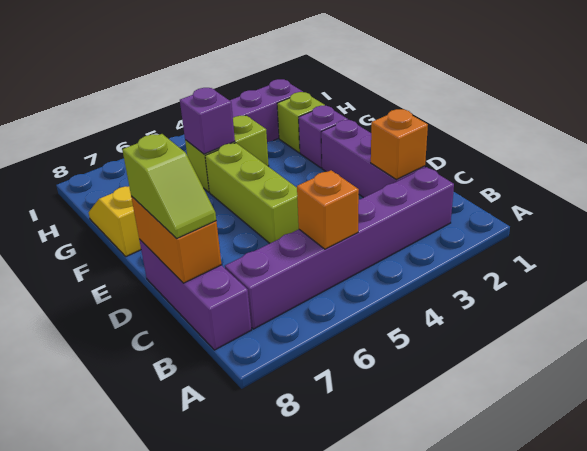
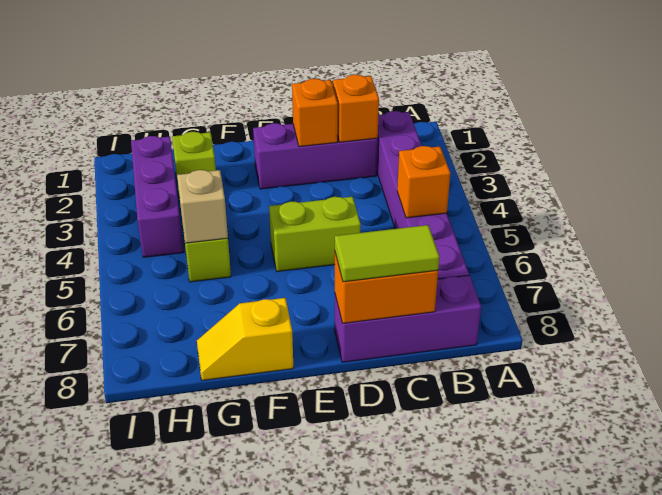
lime slope C8:D8 level 3 top D -> lime tile C8:D8 level 3
none -> orange brick D2 level 2
lime brick D5:F5 level 1 -> lime brick D5:E5 level 1
purple brick F2 level 1 -> none
purple brick G5 level 2 -> tan brick G5 level 2

